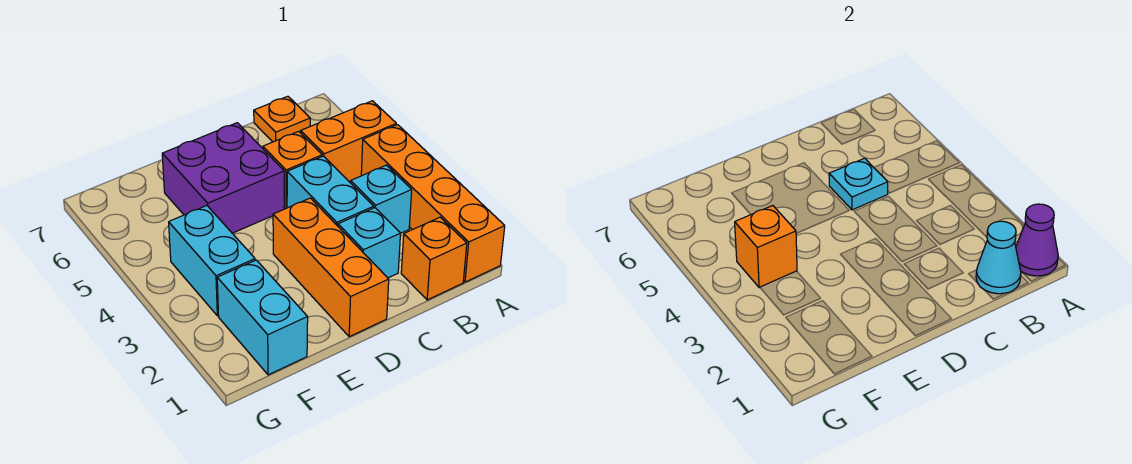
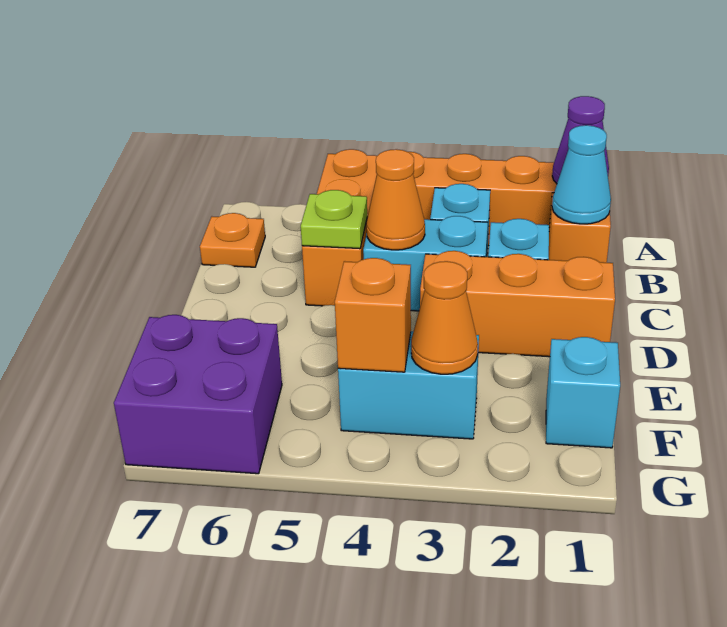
none -> orange cone C4 level 2
cyan plate C5 level 2 -> lime plate C5 level 2
purple brick D5:E6 level 1 -> purple brick F6:G7 level 1
cyan brick F1:F2 level 1 -> cyan brick F1 level 1
none -> orange cone F3 level 2

